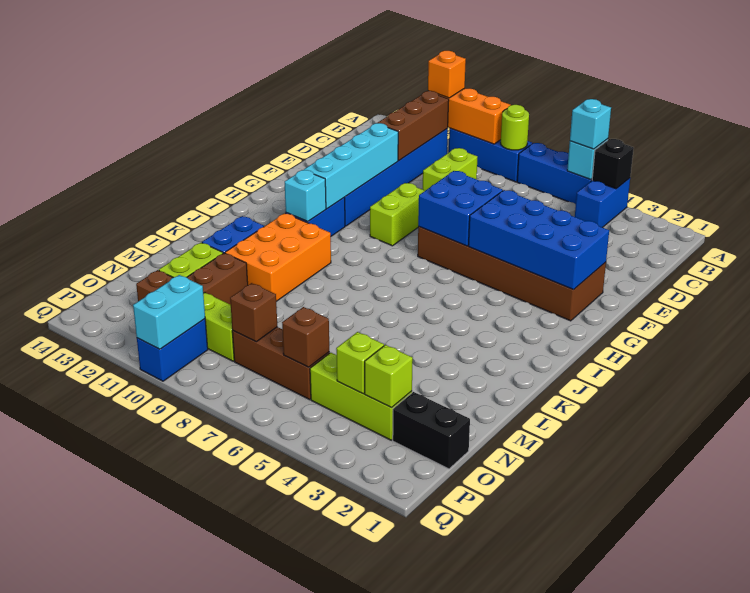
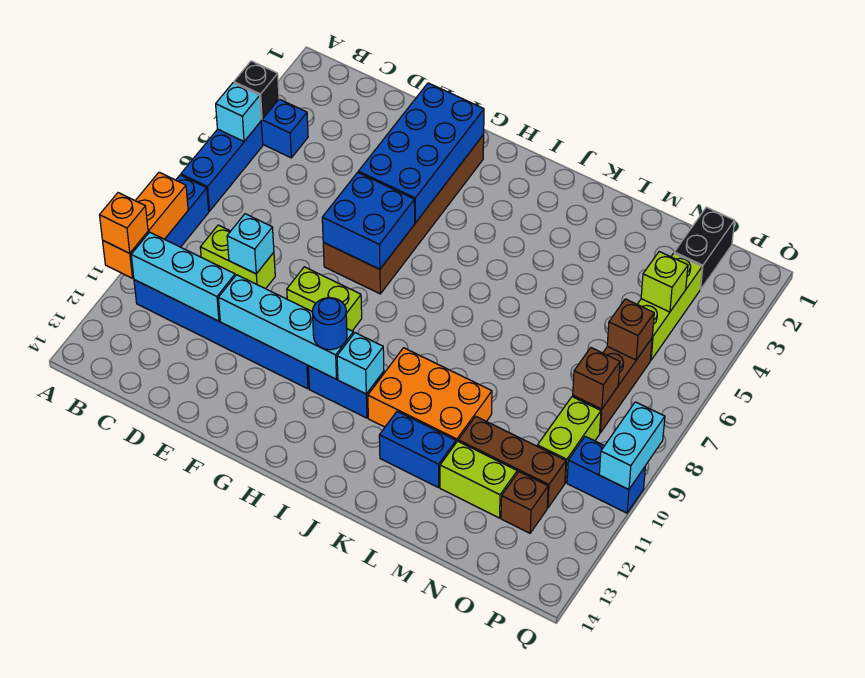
cyan brick A5 level 3 -> cyan brick D9 level 2
lime round brick A8 level 2 -> none
brown brick B11:D11 level 2 -> cyan brick B11:D11 level 2
none -> blue round brick H11 level 3
lime brick O3 level 2 -> none
cyan brick P10:Q10 level 2 -> cyan brick Q9:Q10 level 2

